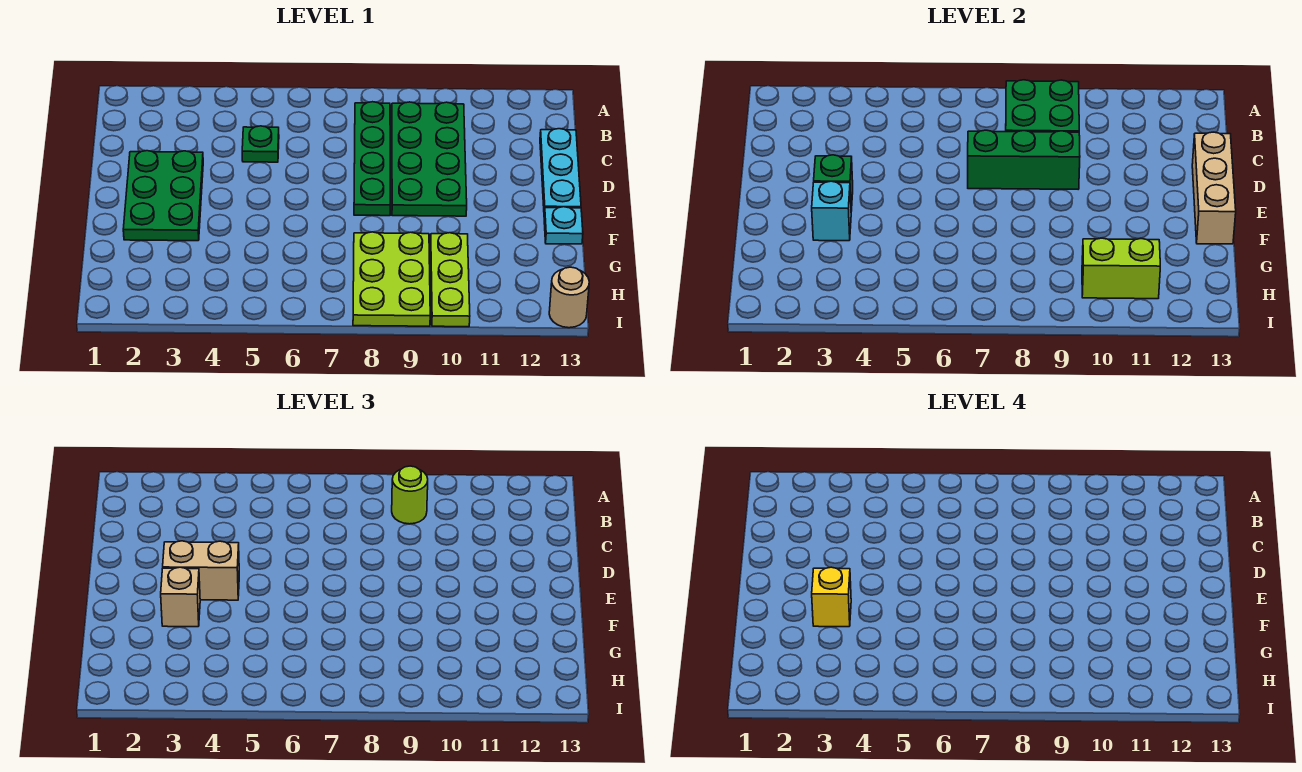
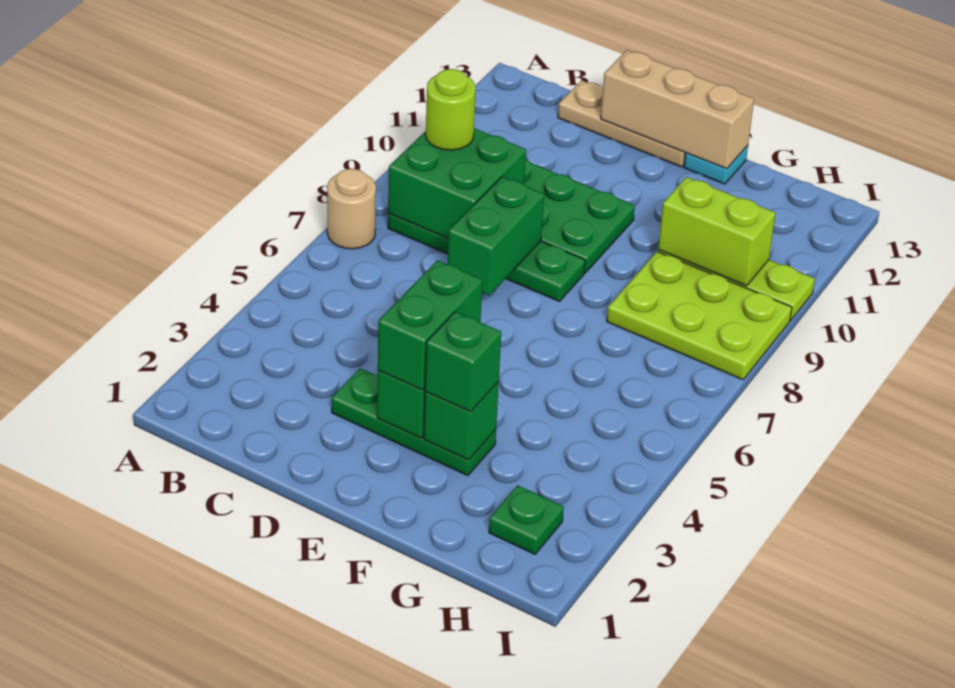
green plate C5 level 1 -> green plate H2 level 1
cyan plate C13:E13 level 1 -> tan plate C13:E13 level 1
green plate D2:F3 level 1 -> green plate D3:F3 level 1
green brick D7:D9 level 2 -> green brick D7:D8 level 2
tan brick E3:E4 level 3 -> green brick E3:E4 level 3
cyan brick F3 level 2 -> green brick F3 level 2
tan brick F3 level 3 -> green brick F3 level 3
yellow brick F3 level 4 -> none
lime brick H10:H11 level 2 -> lime brick G10:H10 level 2
tan round brick I13 level 1 -> tan round brick A7 level 1

